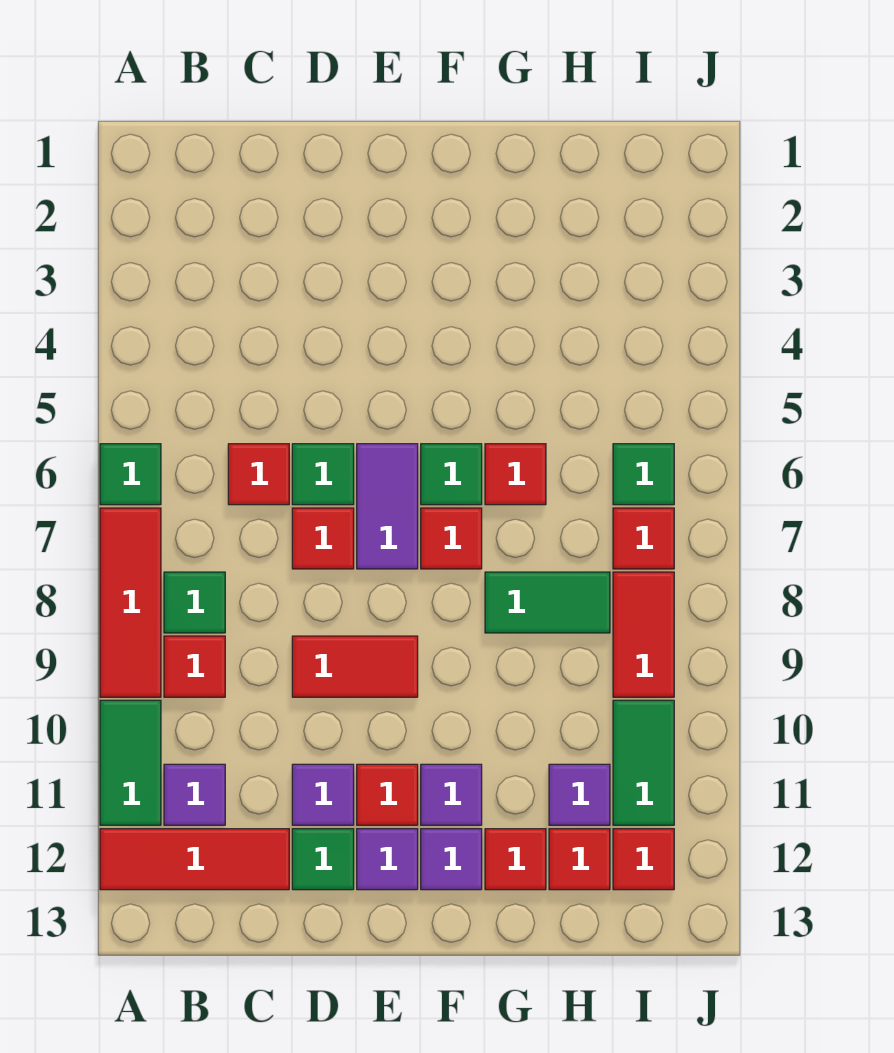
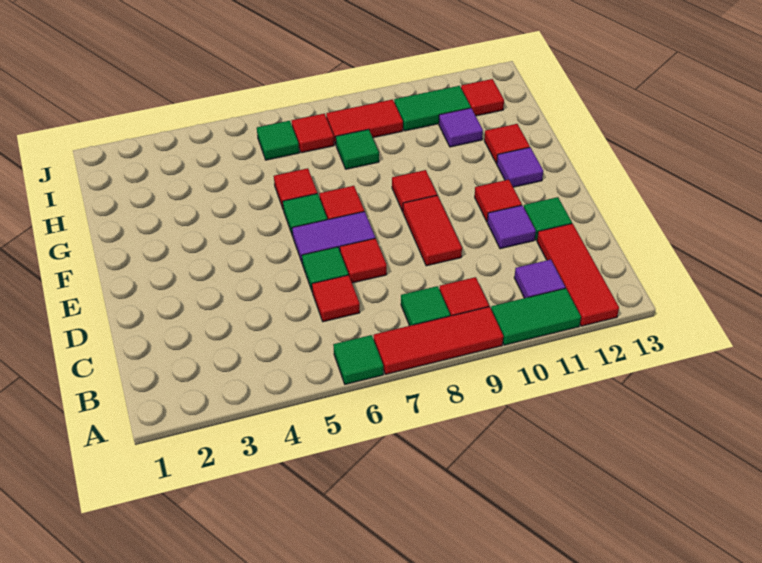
purple tile E12 level 1 -> none
purple tile F11 level 1 -> none
green tile G8:H8 level 1 -> green tile H8 level 1
red tile H12 level 1 -> red tile F9 level 1

